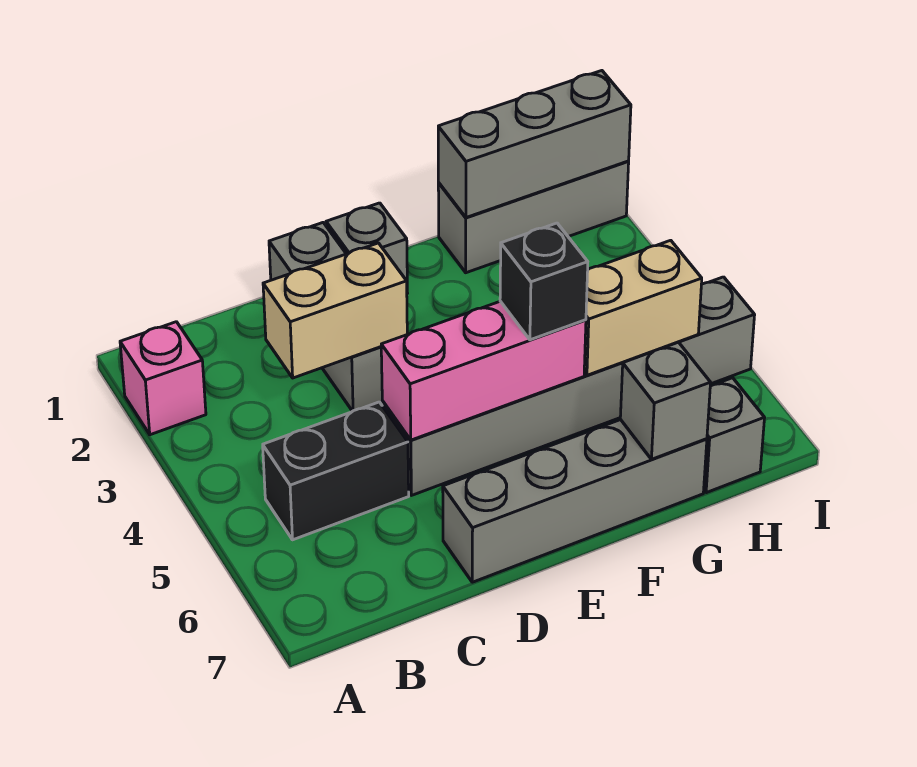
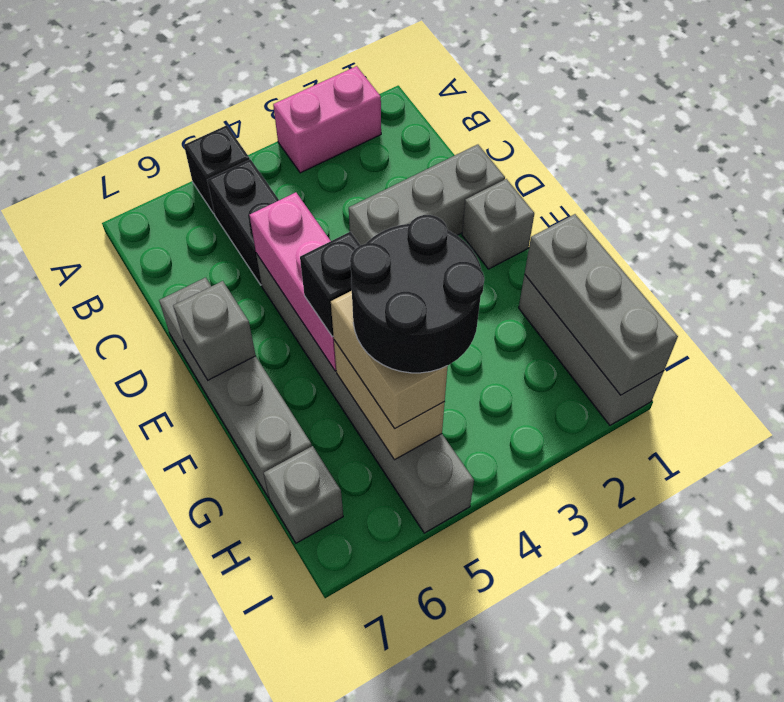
pink brick A2 level 1 -> pink brick A2:A3 level 1
none -> black brick A5 level 1
tan brick C3:D3 level 2 -> tan brick G5:H5 level 3
none -> black round brick G4:H5 level 4
grey brick G7 level 2 -> grey brick E7 level 2

